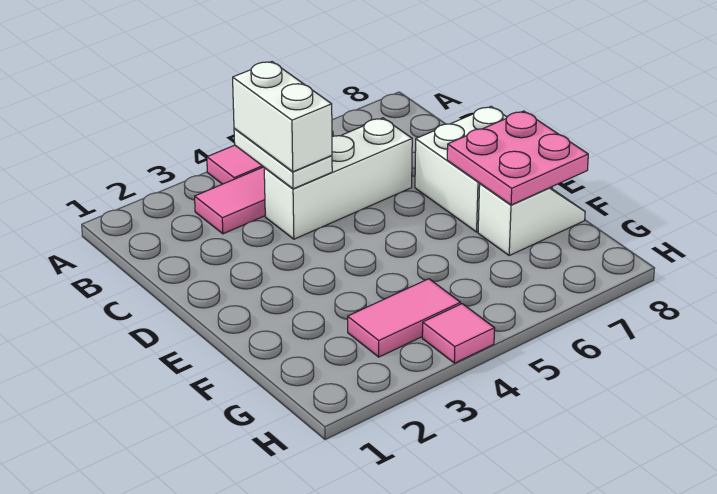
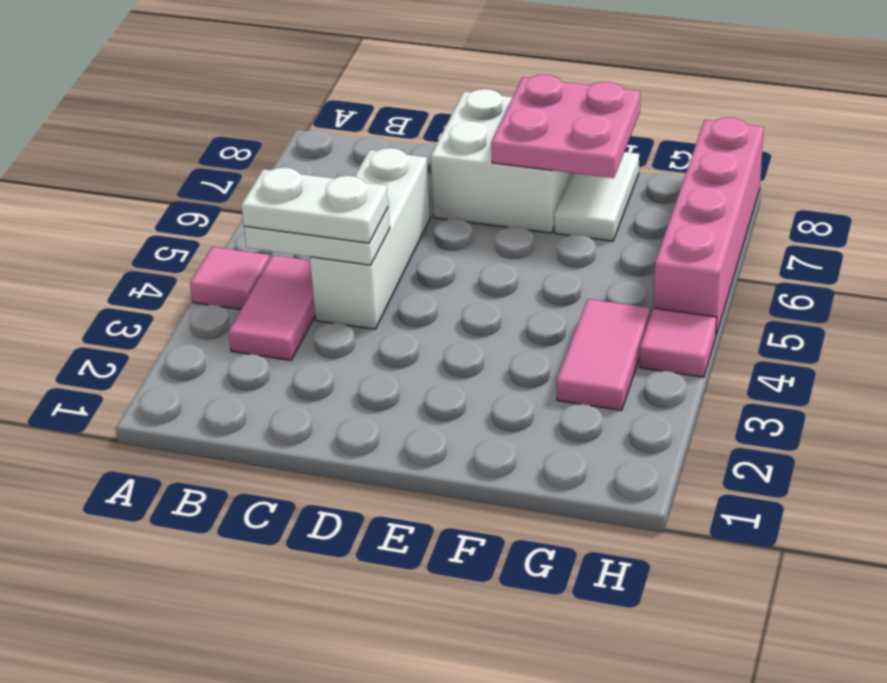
white brick B4:C4 level 3 -> white plate B4:C4 level 3
white slope F7:F8 level 1 top 7 -> white tile F7:F8 level 1
none -> pink brick H5:H8 level 1

